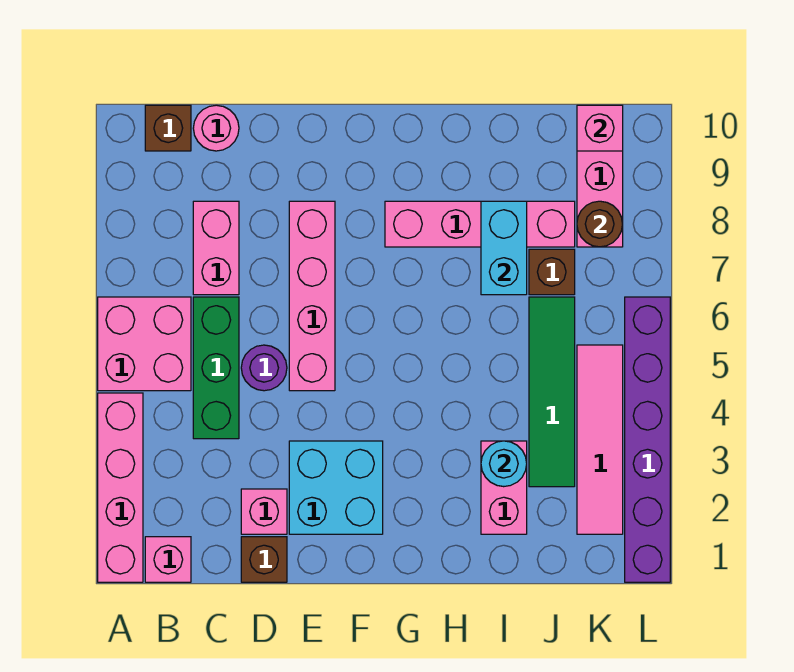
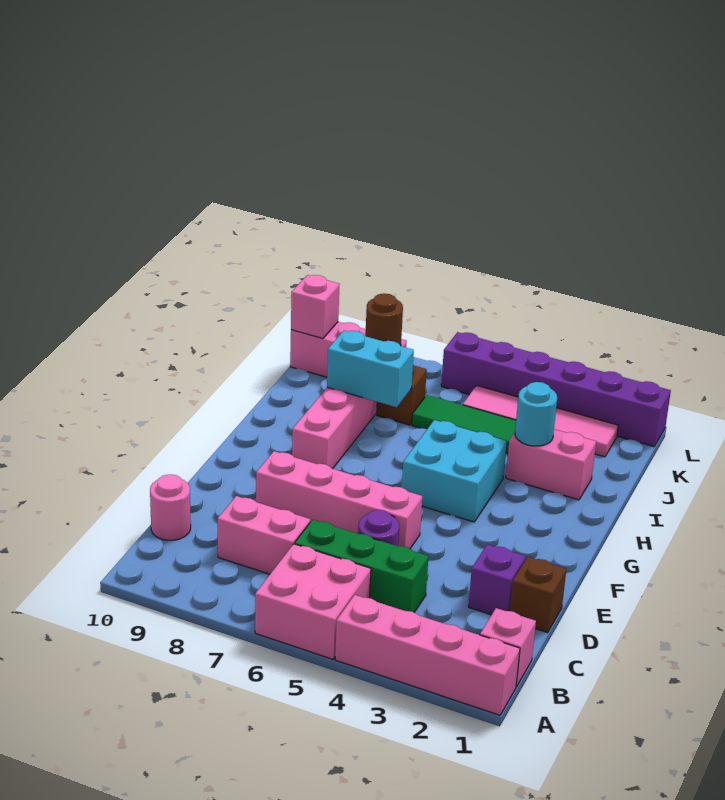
brown brick B10 level 1 -> none
pink brick D2 level 1 -> purple brick D2 level 1
cyan brick E2:F3 level 1 -> cyan brick G4:H5 level 1

